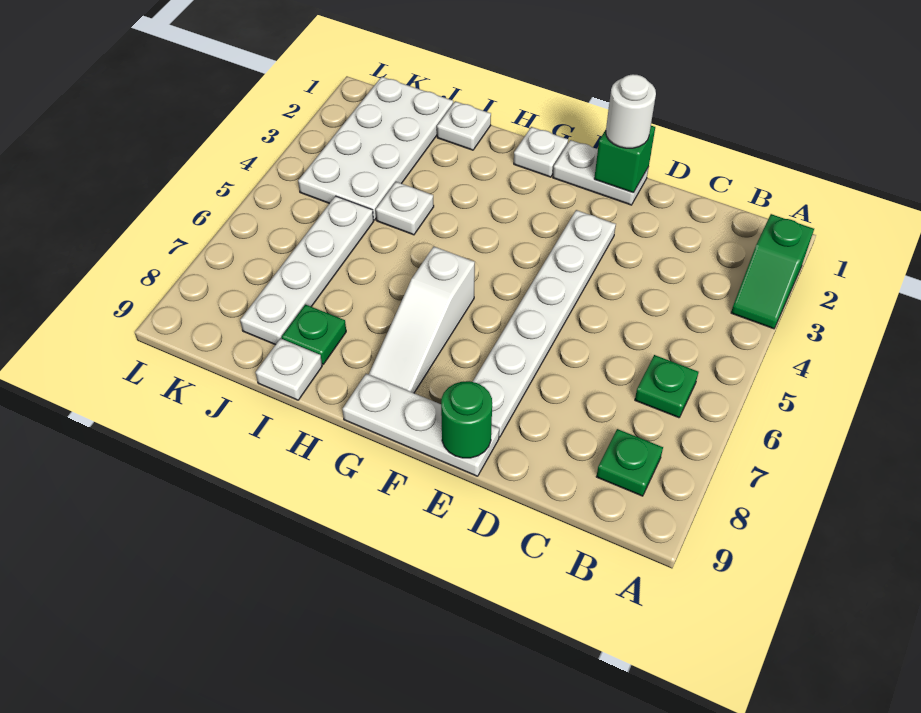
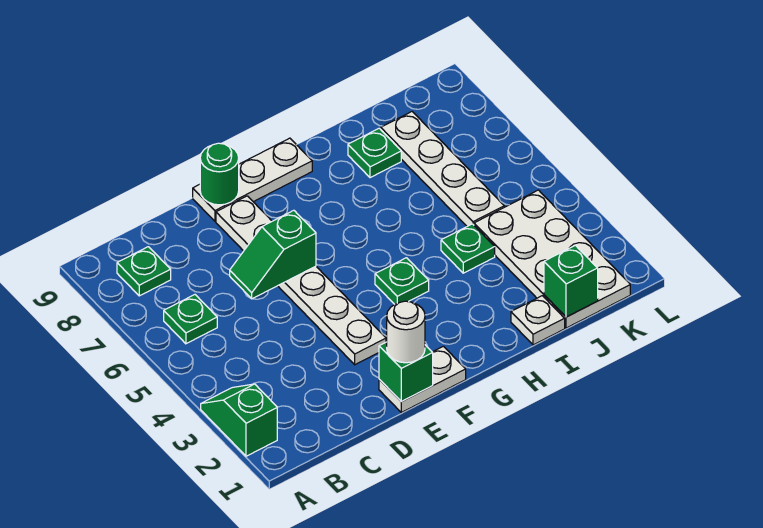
none -> green slope D6:E6 level 2 top E
white plate G1 level 1 -> none
none -> green plate G4 level 1
white slope G6:G8 level 1 top 6 -> none
white plate I4 level 1 -> green plate I4 level 1
white plate I9 level 1 -> none
none -> green brick J1 level 2

